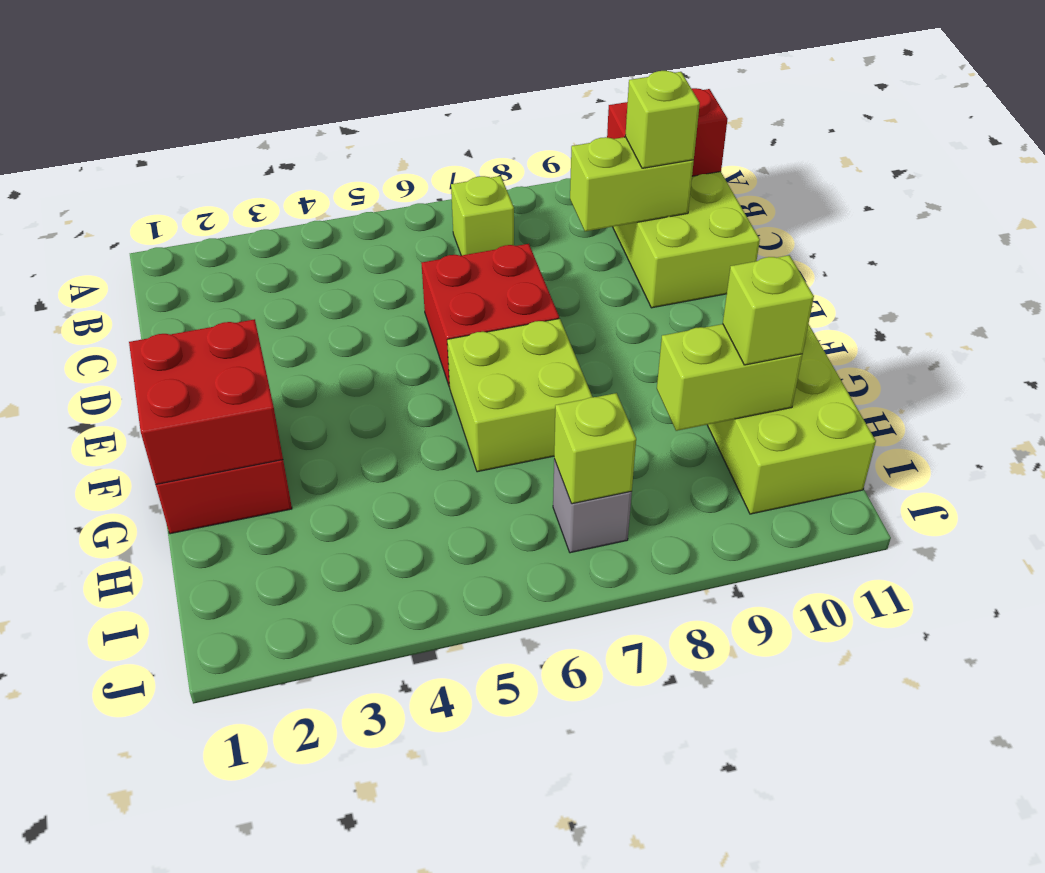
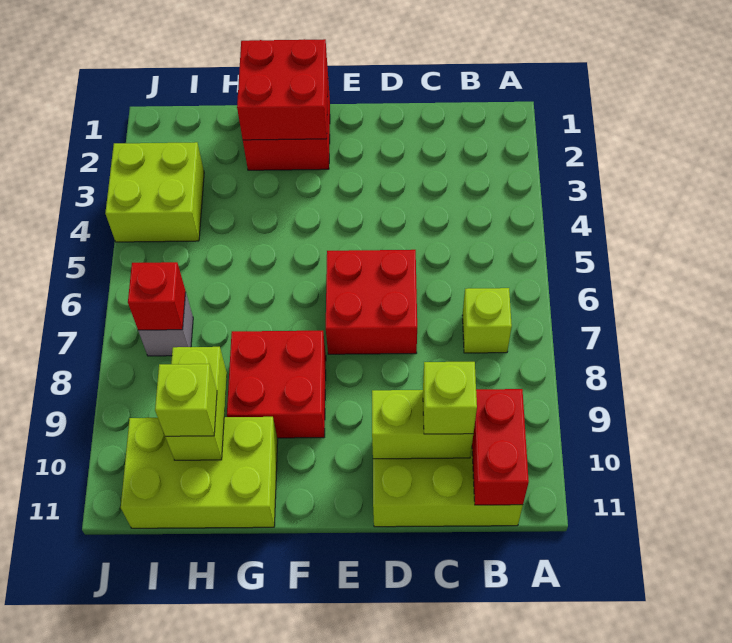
lime brick C9:C10 level 2 -> lime brick C10:D10 level 2
lime brick F6:G7 level 1 -> lime brick I3:J4 level 1
none -> red brick F8:G9 level 1
lime brick I7 level 2 -> red brick I7 level 2

